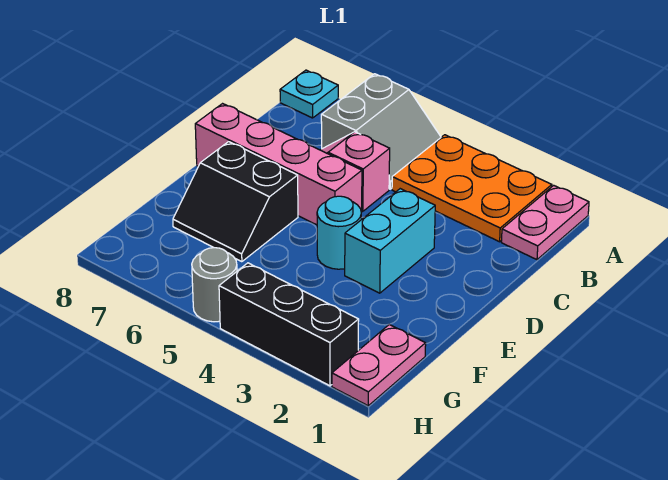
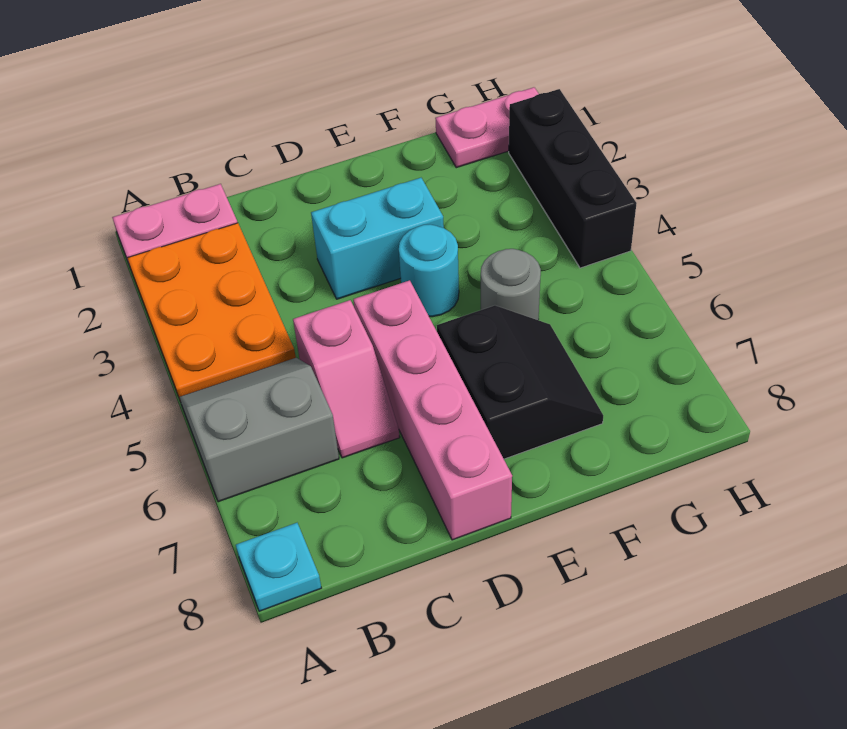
grey round brick H5 level 1 -> grey round brick F5 level 1

